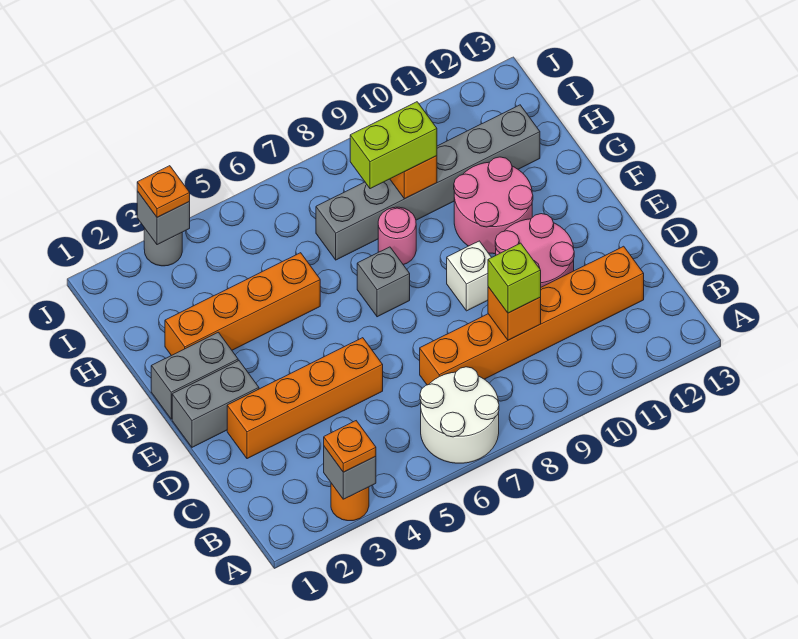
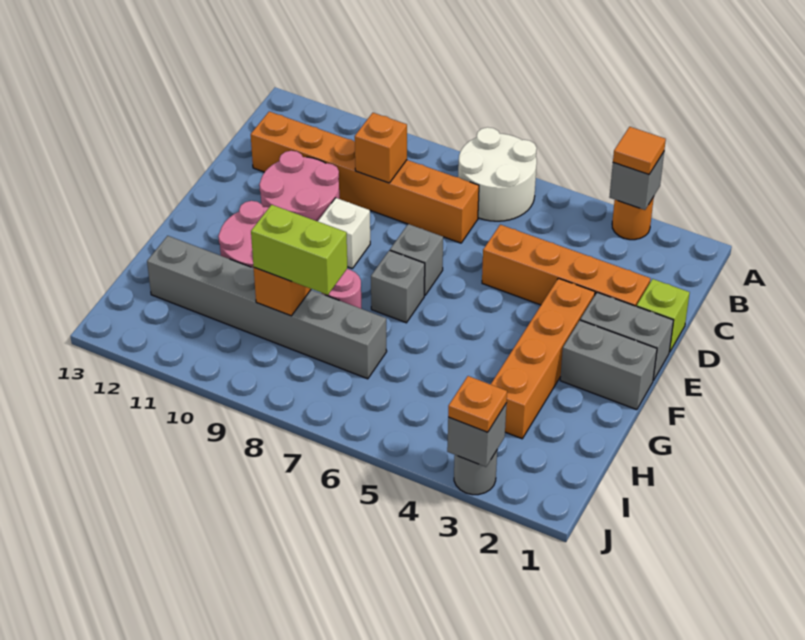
orange plate A3 level 3 -> orange tile A3 level 3
lime brick C9 level 3 -> lime brick D1 level 1
none -> grey brick E7 level 1
orange brick G2:G5 level 1 -> orange brick E3:H3 level 1

